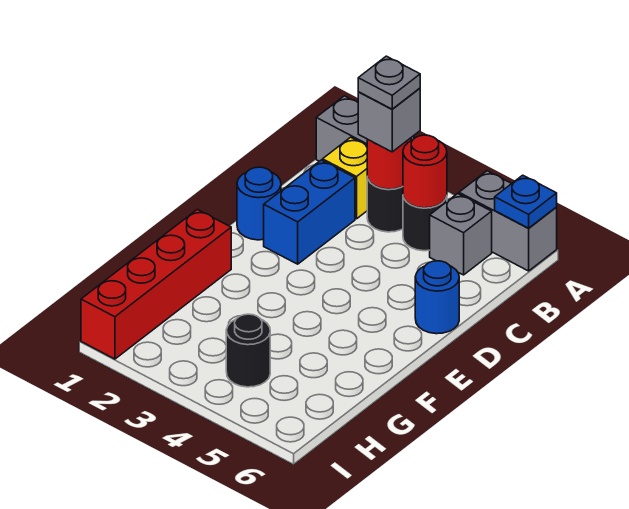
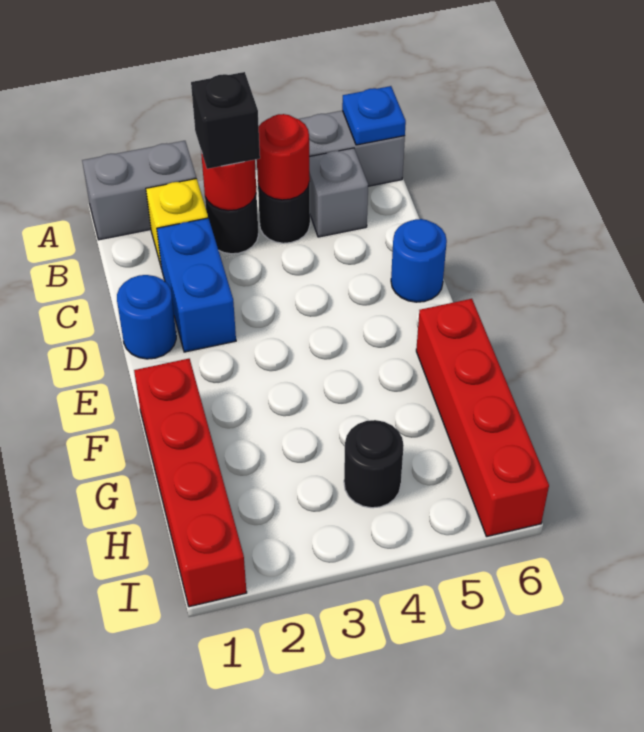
grey brick B3 level 3 -> black brick B3 level 3
grey plate B3 level 4 -> none
none -> red brick F6:I6 level 1

